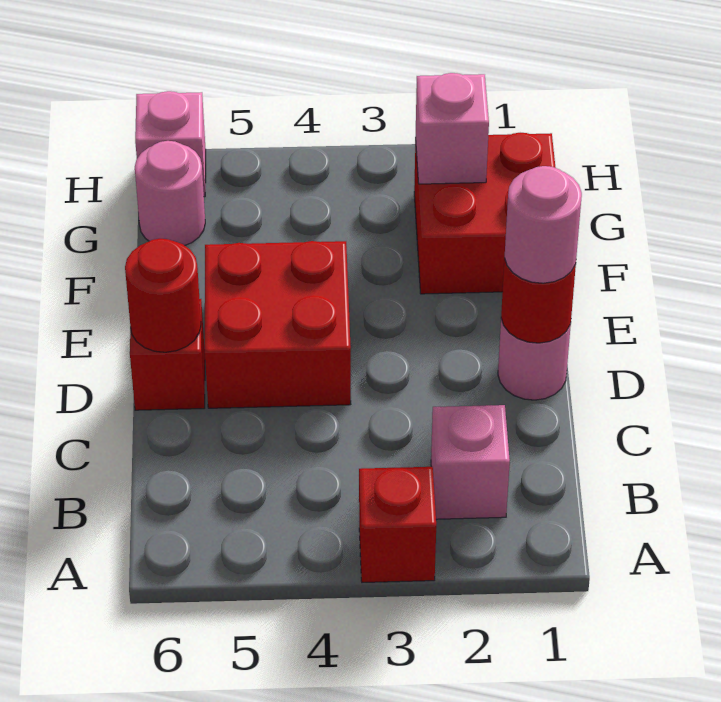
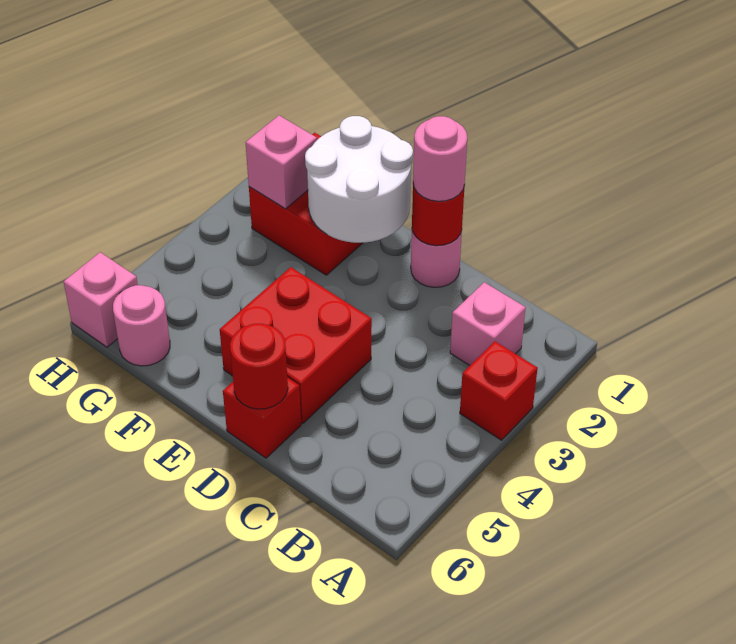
none -> white round brick E1:F2 level 2

